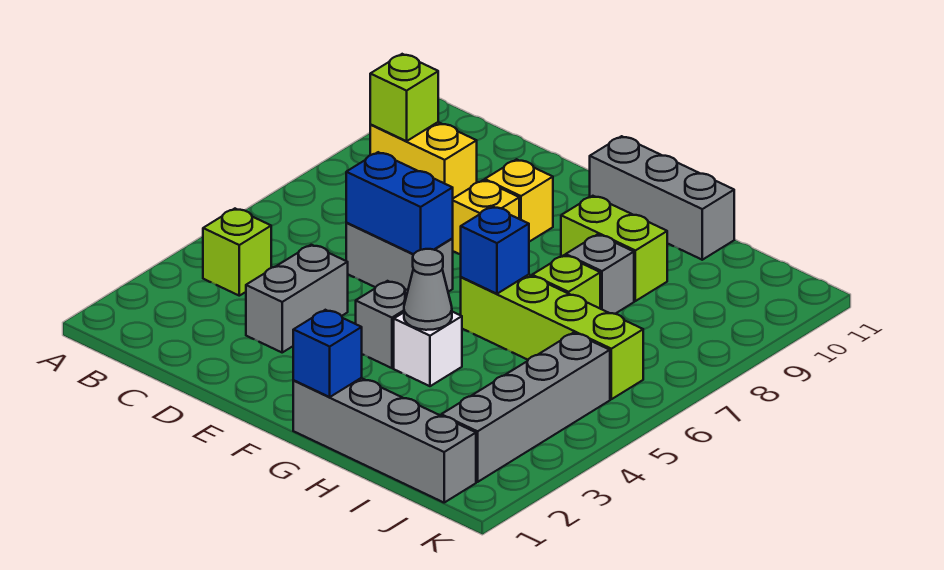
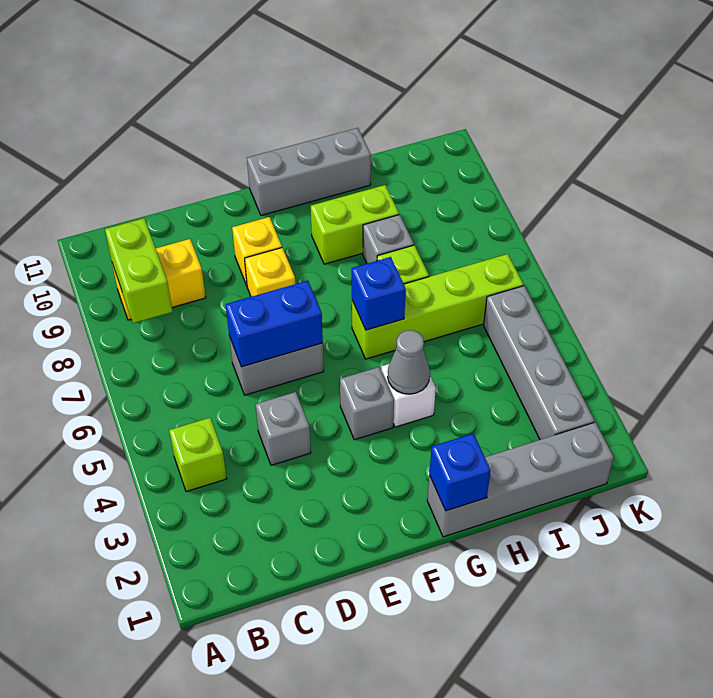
lime brick B9 level 2 -> lime brick B8:B9 level 2
grey brick D3:D4 level 1 -> grey brick D4 level 1

